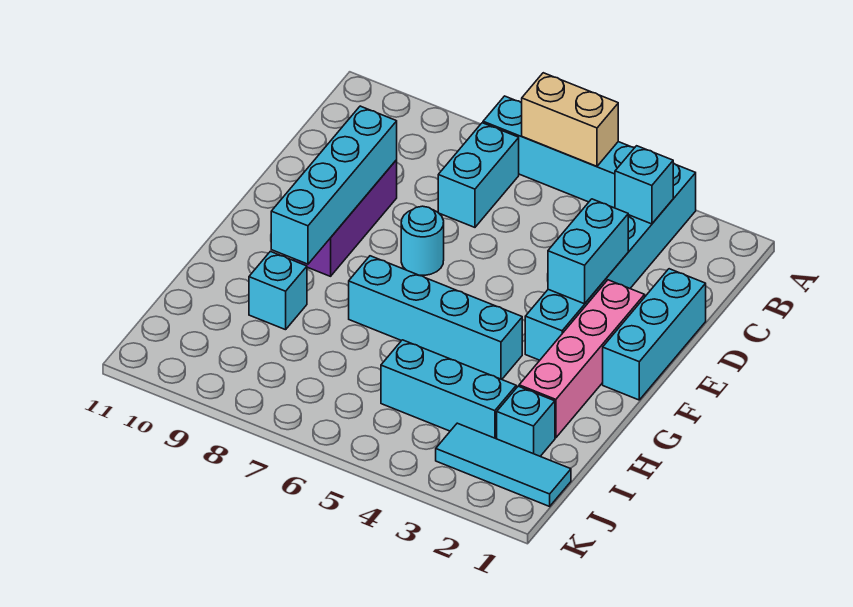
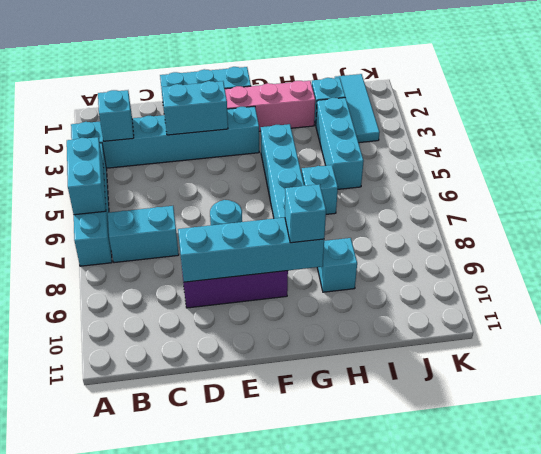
tan brick A5:A6 level 2 -> cyan brick A5:A6 level 2
none -> cyan brick G9 level 3
none -> cyan brick H6 level 1

